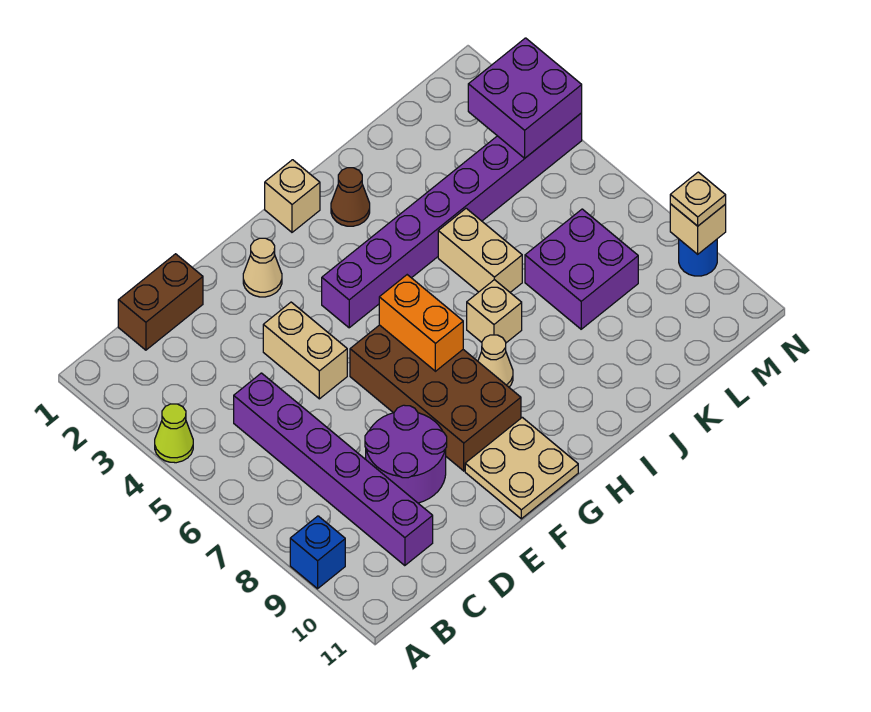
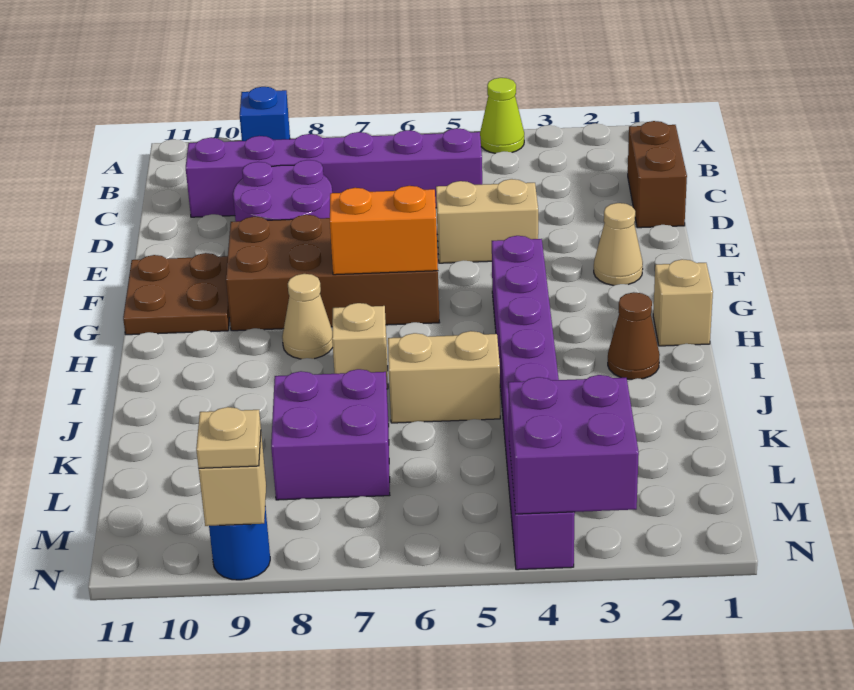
tan plate F10:G11 level 1 -> brown plate F10:G11 level 1

